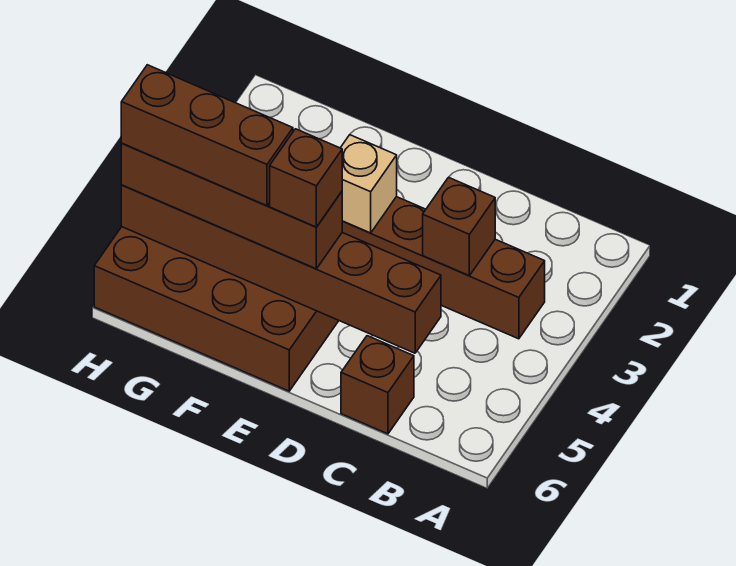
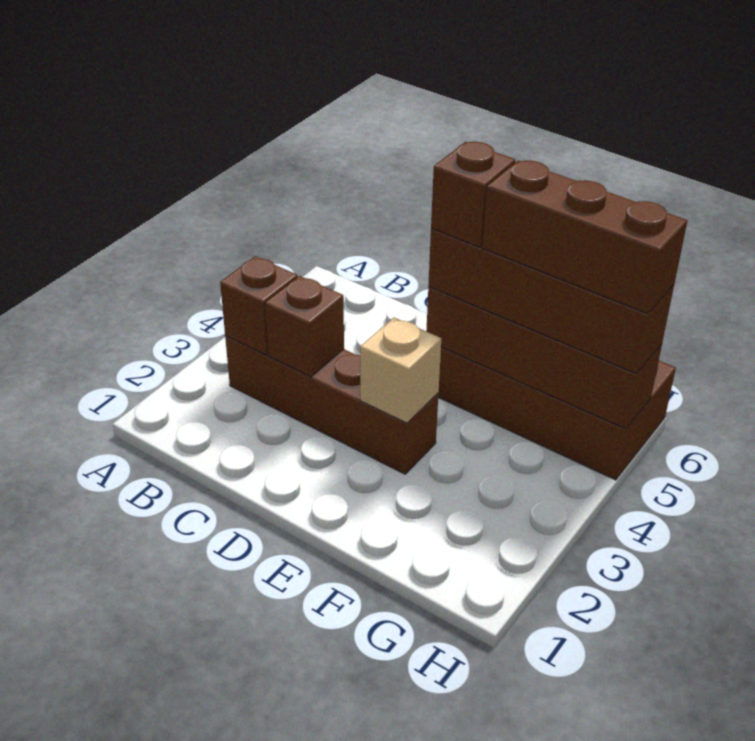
brown brick C5:H5 level 2 -> brown brick E5:H5 level 2
brown brick C6 level 1 -> brown brick B3 level 2

